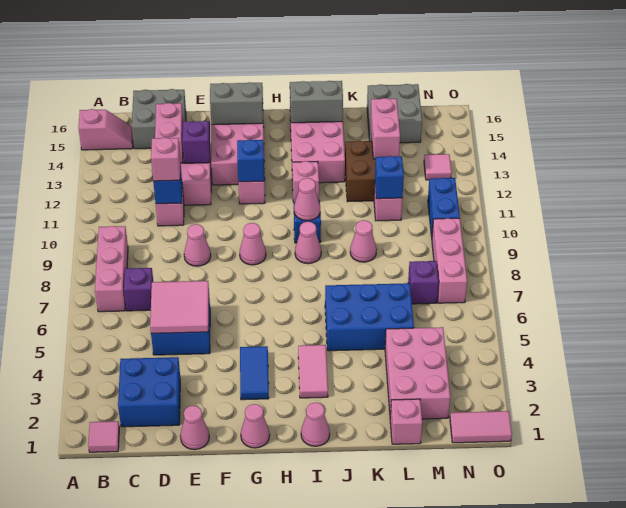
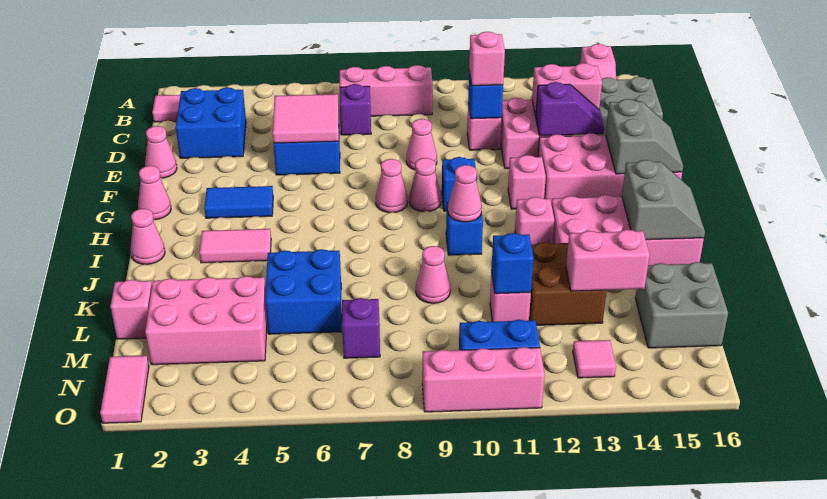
blue brick G12 level 2 -> blue brick G10 level 1
pink cone I9 level 1 -> pink cone G8 level 1
blue brick J5:L6 level 1 -> blue brick K5:L6 level 1
pink brick N7:N9 level 1 -> pink brick O9:O11 level 1

